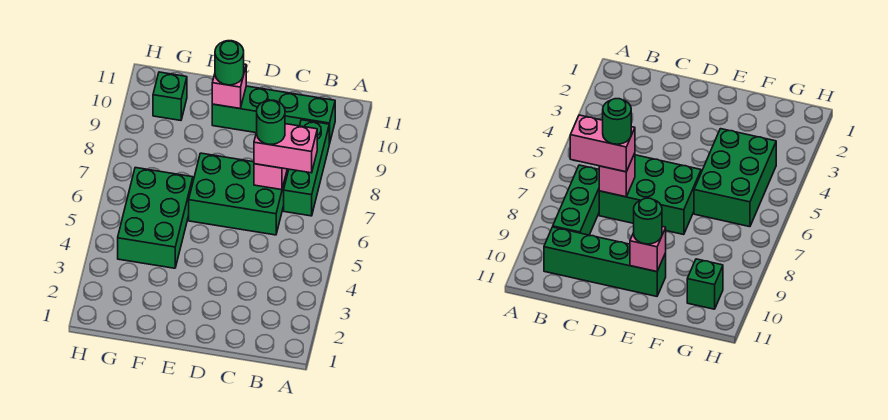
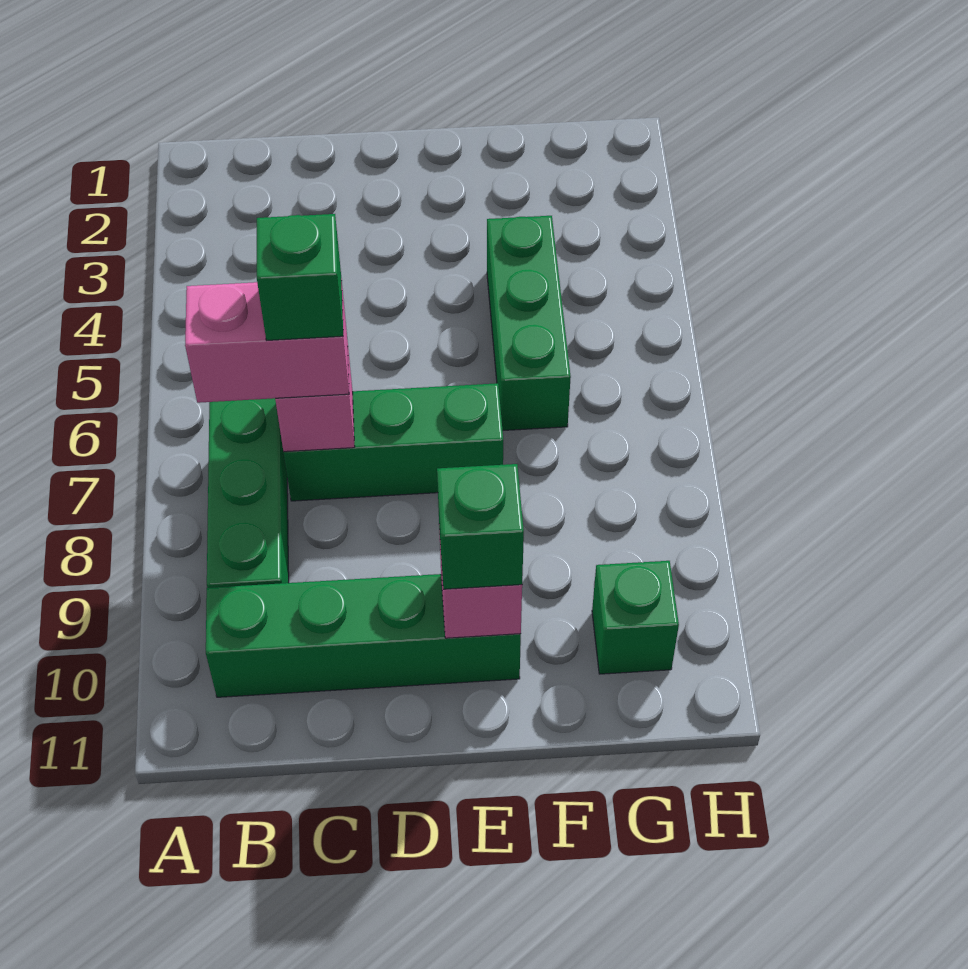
green brick C6:E7 level 1 -> green brick C7:E7 level 1
green round brick C7 level 4 -> green brick C7 level 4
green round brick E10 level 3 -> green brick E10 level 3
green brick F4:G6 level 1 -> green brick F4:F6 level 1

